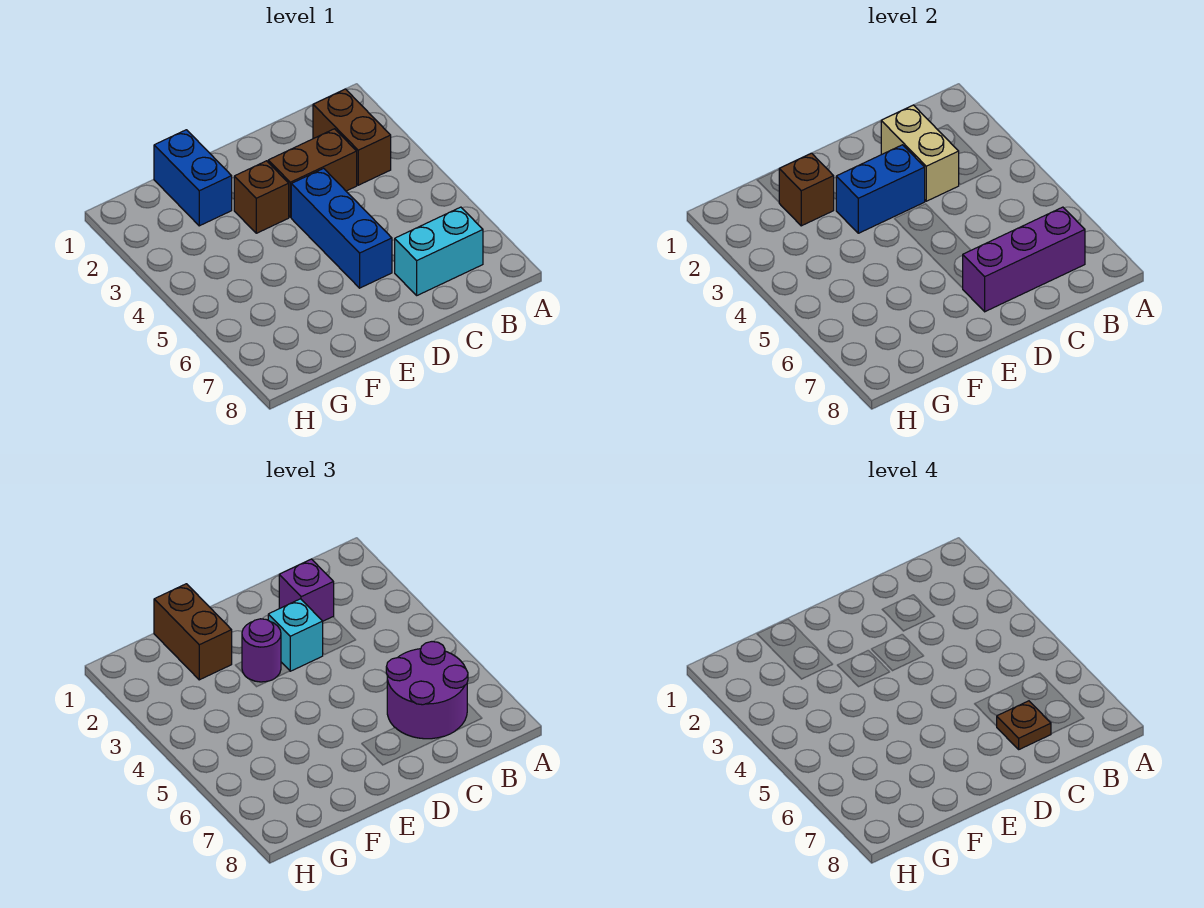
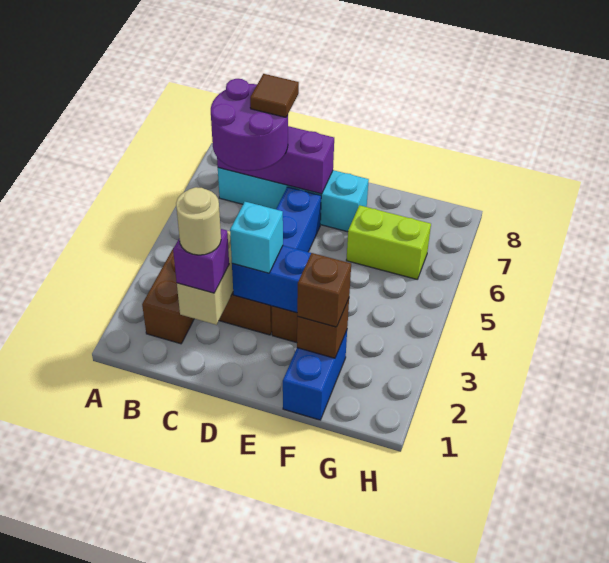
cyan brick B7:C7 level 1 -> cyan brick B7:E7 level 1
none -> tan round brick C2 level 4
brown plate C7 level 4 -> brown tile C7 level 4
purple round brick E3 level 3 -> none
brown brick F1:F2 level 3 -> brown brick F2 level 3
none -> lime brick F6:G6 level 1

